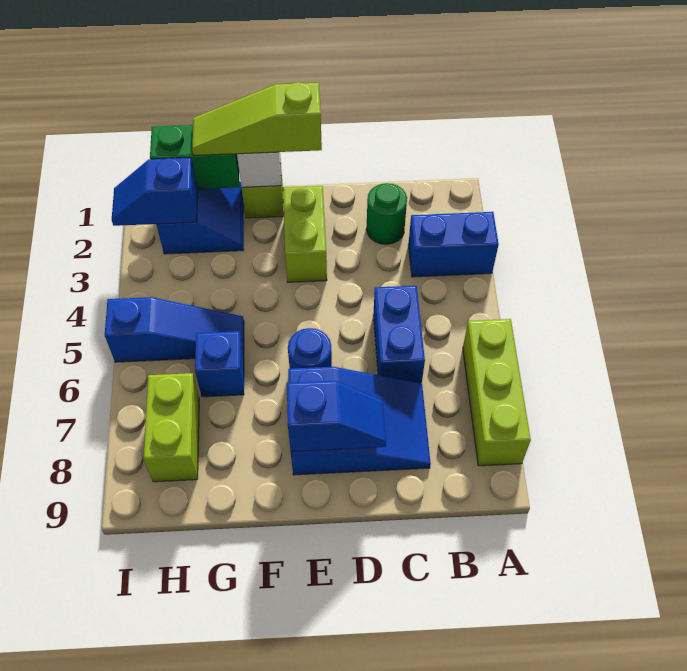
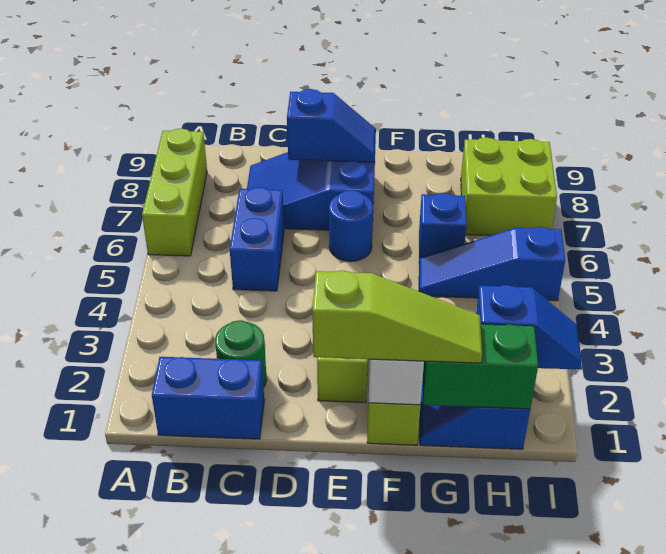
blue brick A3:B3 level 1 -> blue brick B1:C1 level 1
blue slope D8:E8 level 2 top E -> blue slope D8:E8 level 2 top D
lime brick H7:H8 level 1 -> lime brick H7:I8 level 1

